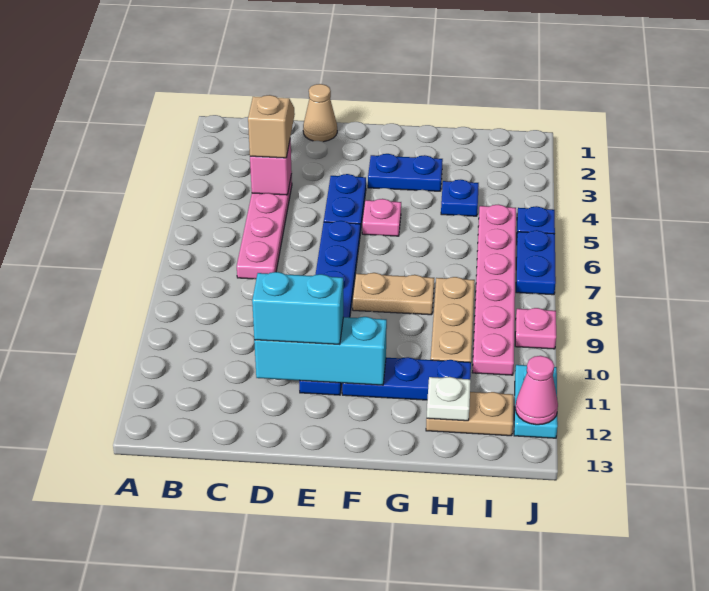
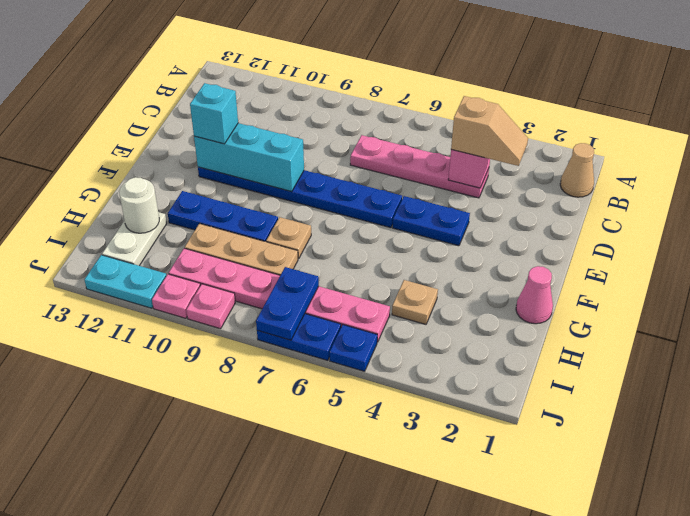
tan cone D1 level 1 -> tan cone B1 level 1
cyan brick D11:F11 level 2 -> cyan brick E9:E11 level 2
cyan brick D11:E11 level 3 -> cyan brick E11 level 3
blue plate F3:G3 level 1 -> blue plate I7:J7 level 2
pink plate F5 level 1 -> pink plate J10 level 1
tan plate F8:G8 level 1 -> tan plate G8 level 1
blue plate F11:H11 level 1 -> blue plate G9:G11 level 1
blue plate H4 level 1 -> tan plate H4 level 1
tan plate H12:I12 level 1 -> white plate H12:I12 level 1
white plate H12 level 2 -> white round brick H12 level 2
pink cone J12 level 2 -> pink cone G1 level 1

